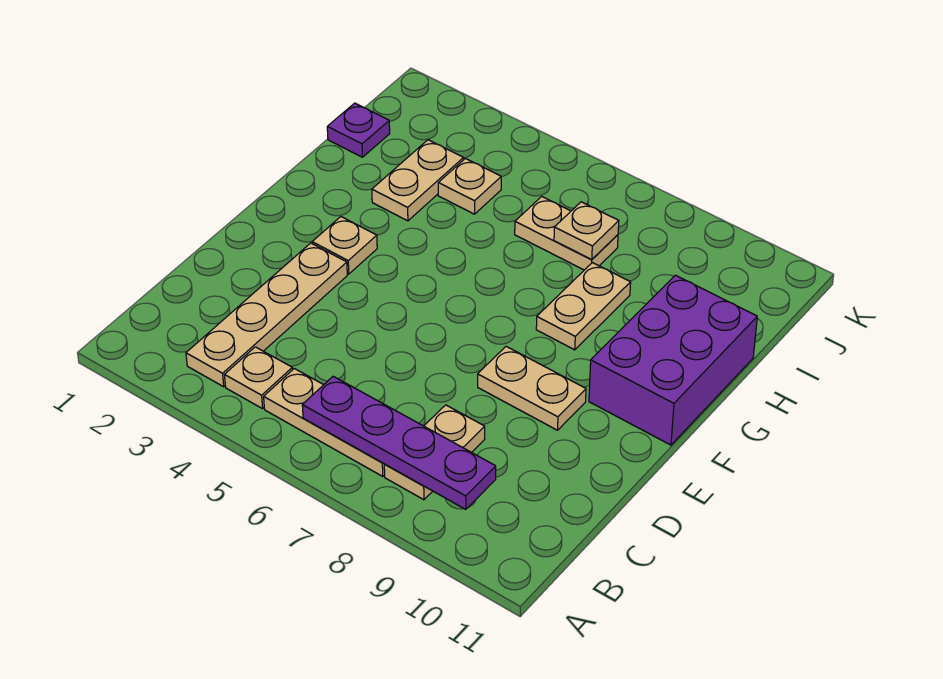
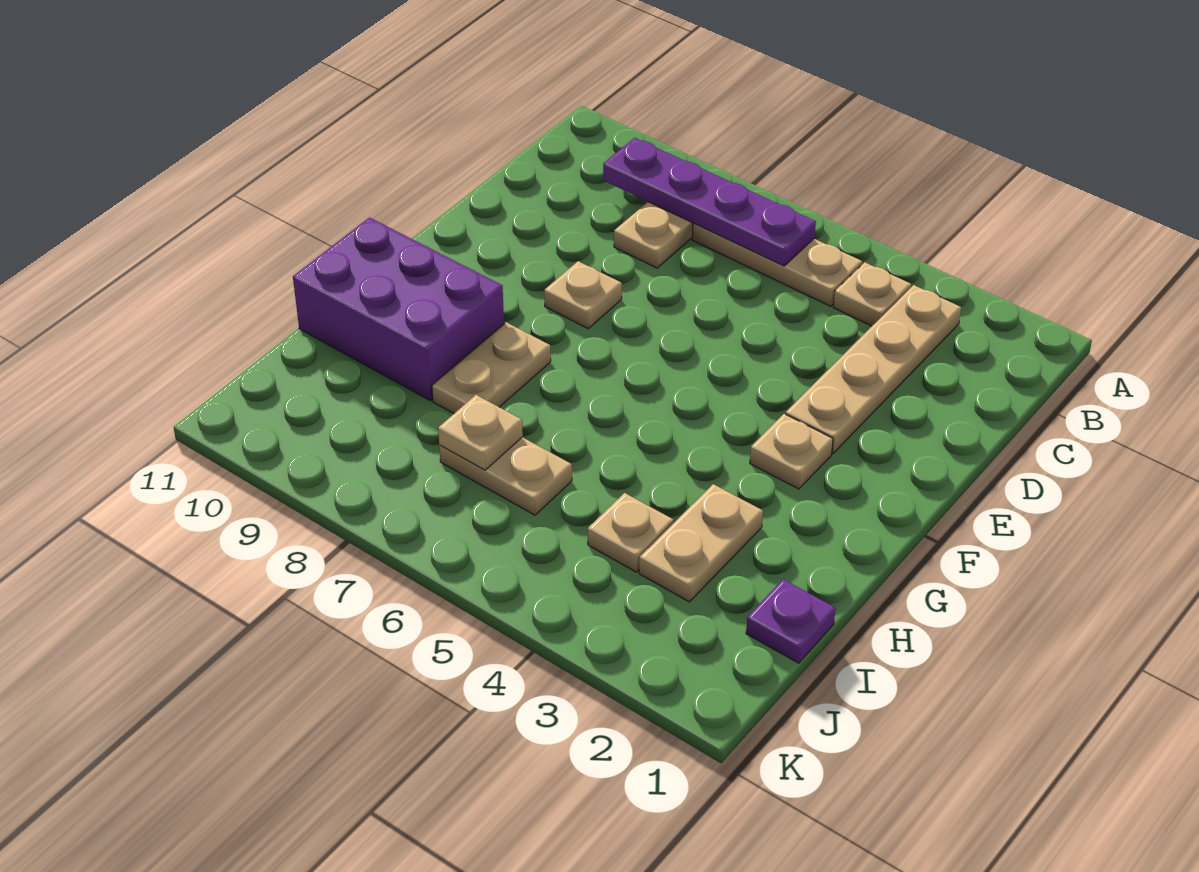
tan plate E8:E9 level 1 -> tan plate E8 level 1
purple brick F10:H11 level 1 -> purple brick G9:H11 level 1

